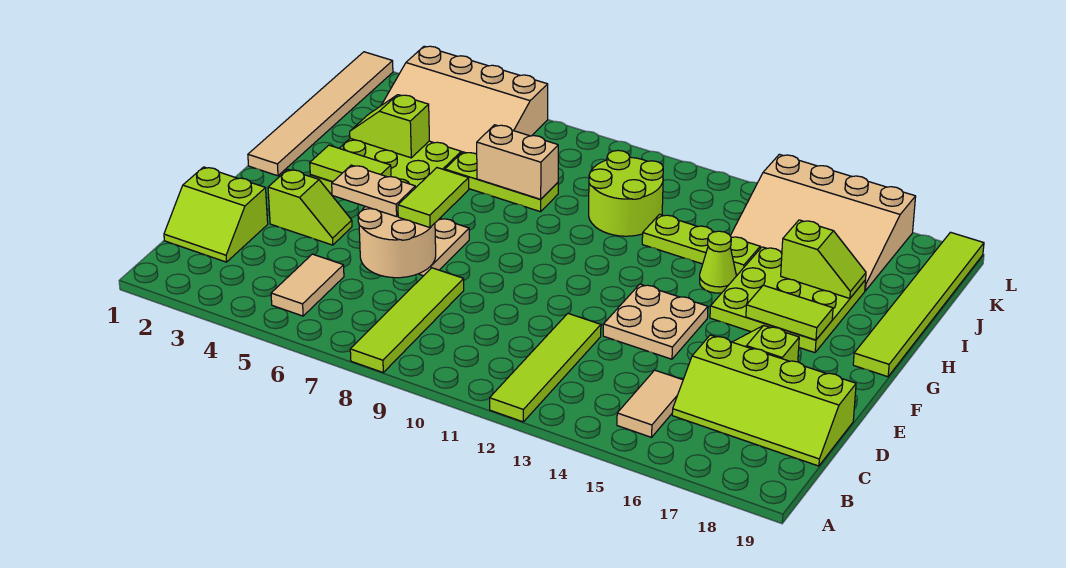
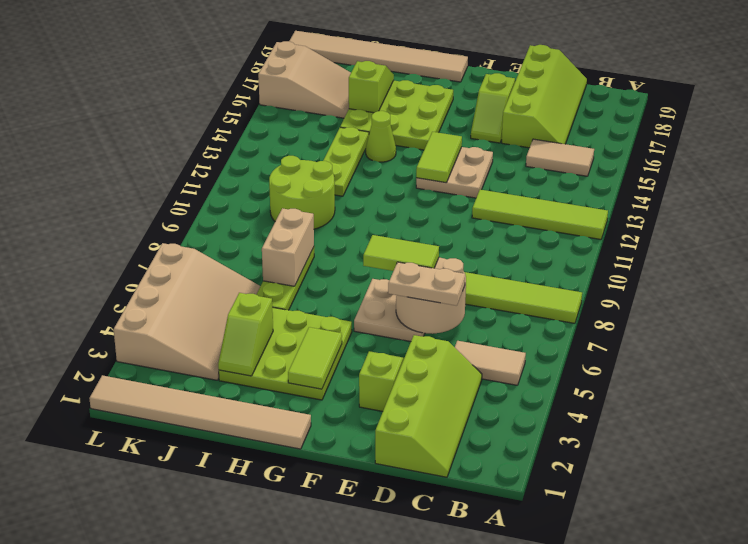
lime slope C1:D2 level 1 top D -> lime slope C1:D4 level 1 top D
tan plate E5:E6 level 3 -> tan plate D6:E6 level 3
lime tile G16:G17 level 2 -> lime tile F13:F14 level 2
lime tile G19:L19 level 1 -> tan tile G19:L19 level 1
tan slope J14:L17 level 1 top L -> tan slope J16:L17 level 1 top L

